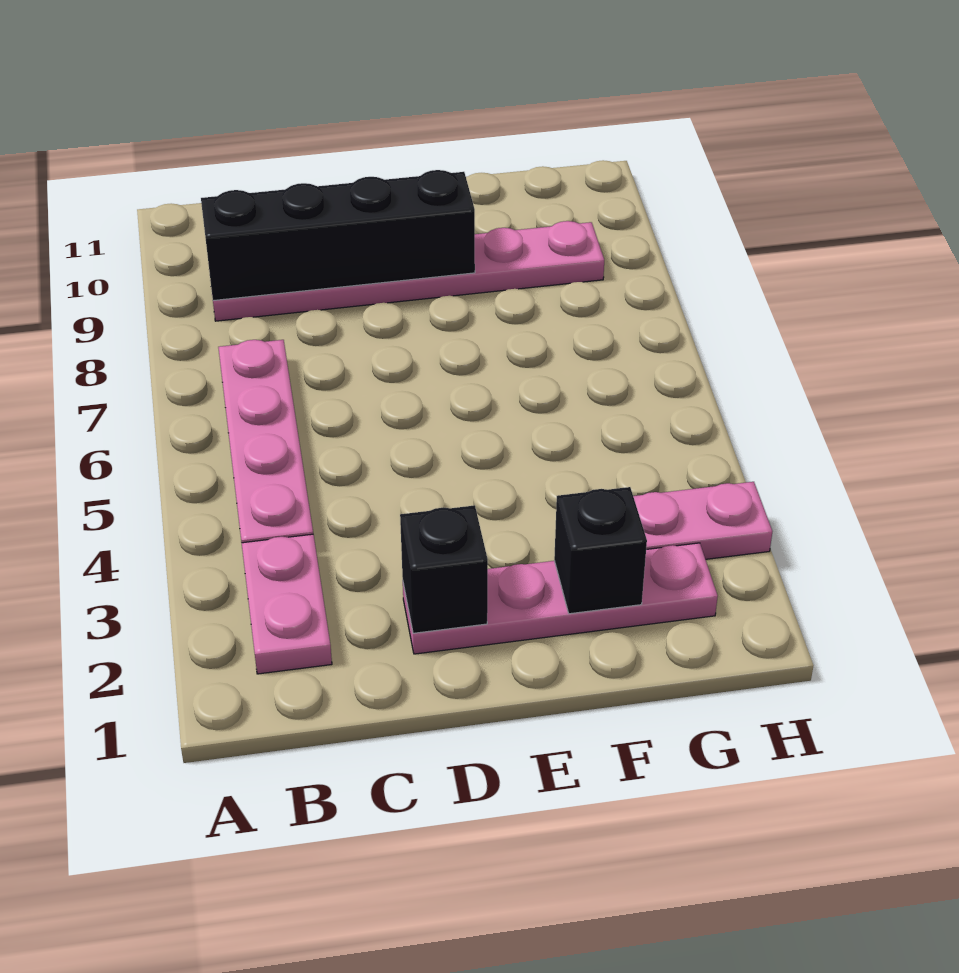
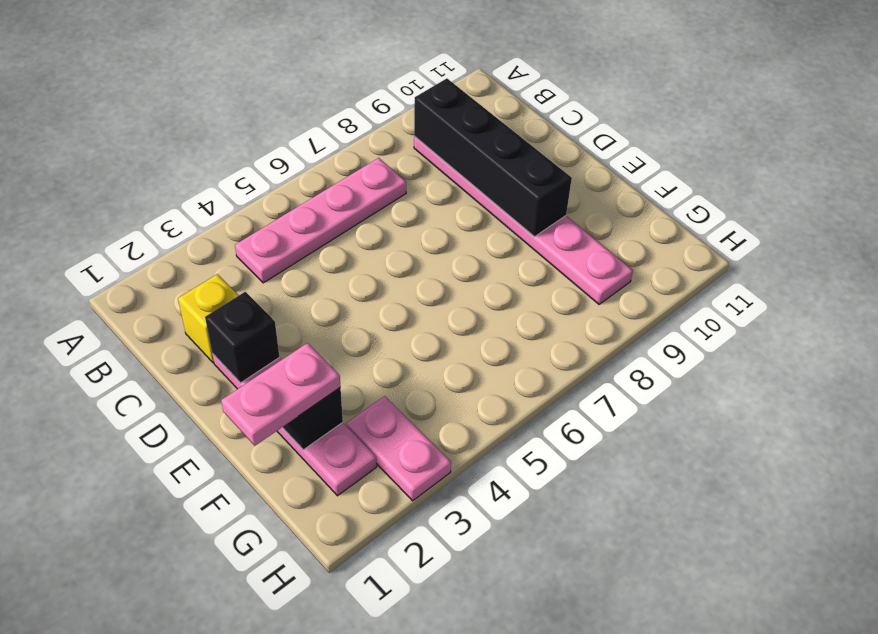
pink plate B2:B3 level 1 -> pink plate F1:F2 level 3
none -> yellow brick C2 level 1

